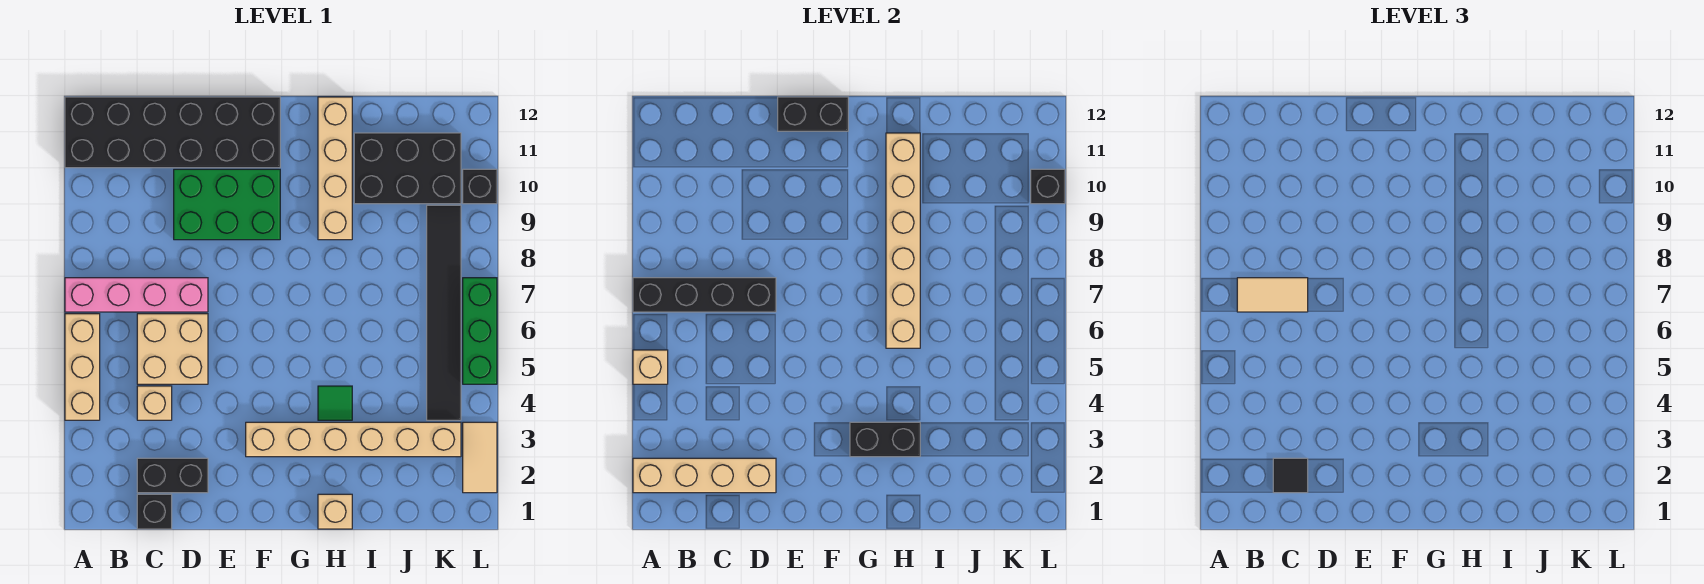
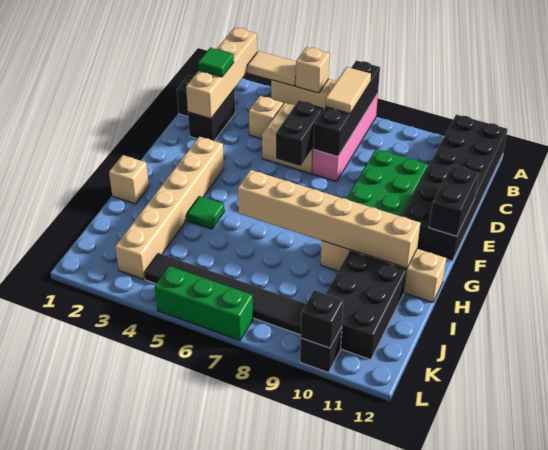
black tile C2 level 3 -> green tile C2 level 3
black brick G3:H3 level 2 -> black brick D6:E6 level 2
tan tile L2:L3 level 1 -> tan tile A3:A4 level 2

